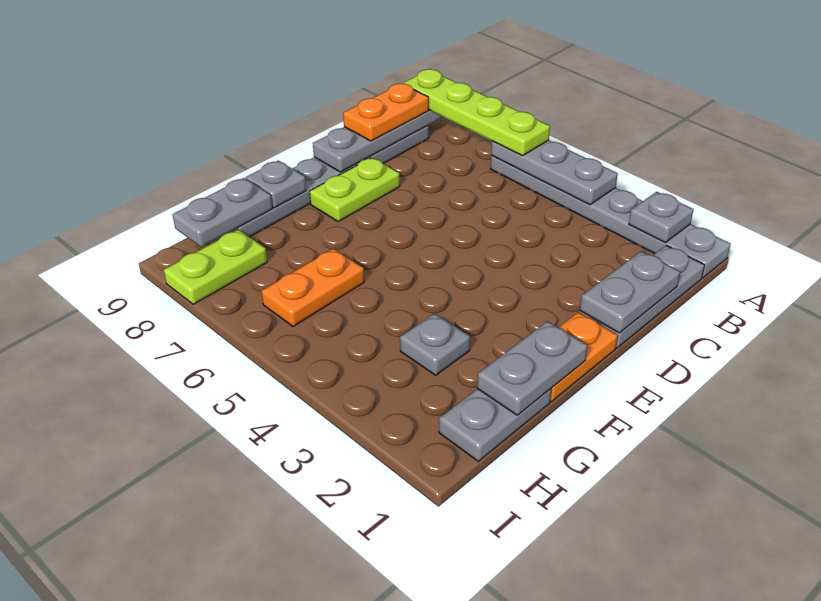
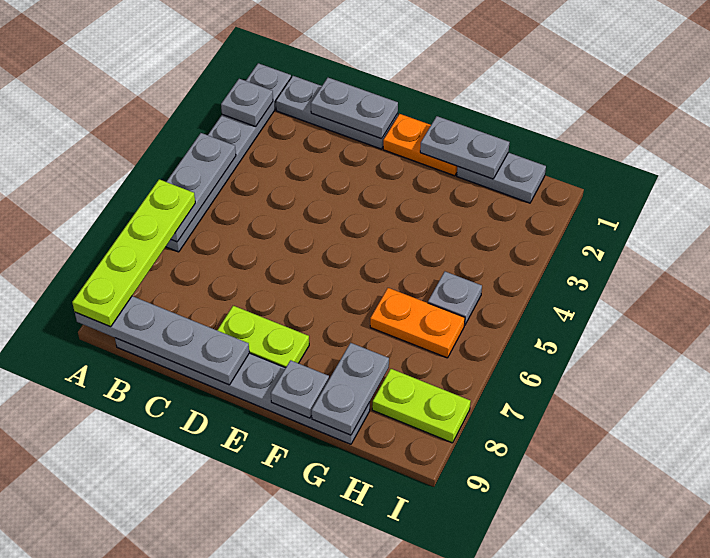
orange plate B9:C9 level 3 -> none
grey plate G3 level 1 -> grey plate H5 level 1
grey plate G9:H9 level 2 -> grey plate G8:G9 level 2

